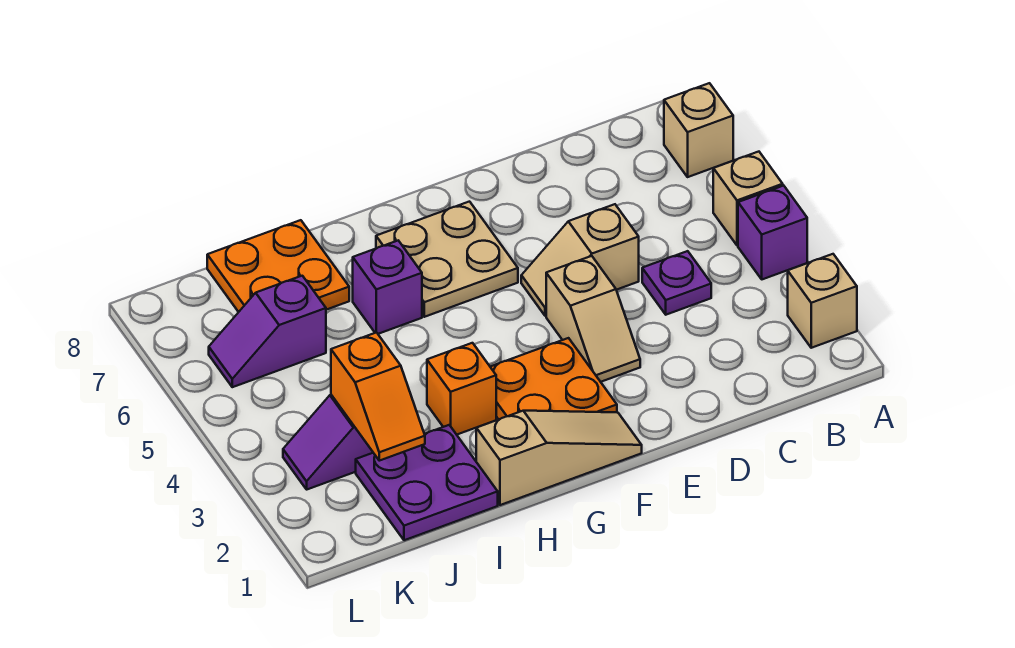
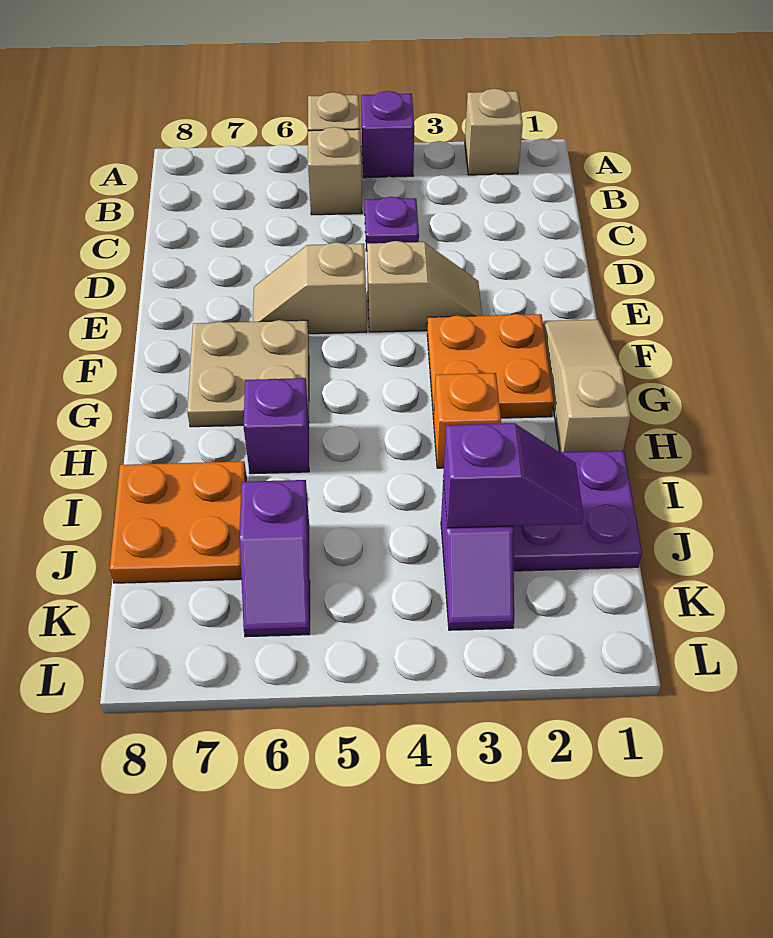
tan brick A7 level 1 -> tan brick B5 level 1
tan slope D5:E5 level 1 top D -> tan slope E5:E6 level 1 top 5
orange slope J2:J3 level 2 top 3 -> purple slope J2:J3 level 2 top 3

